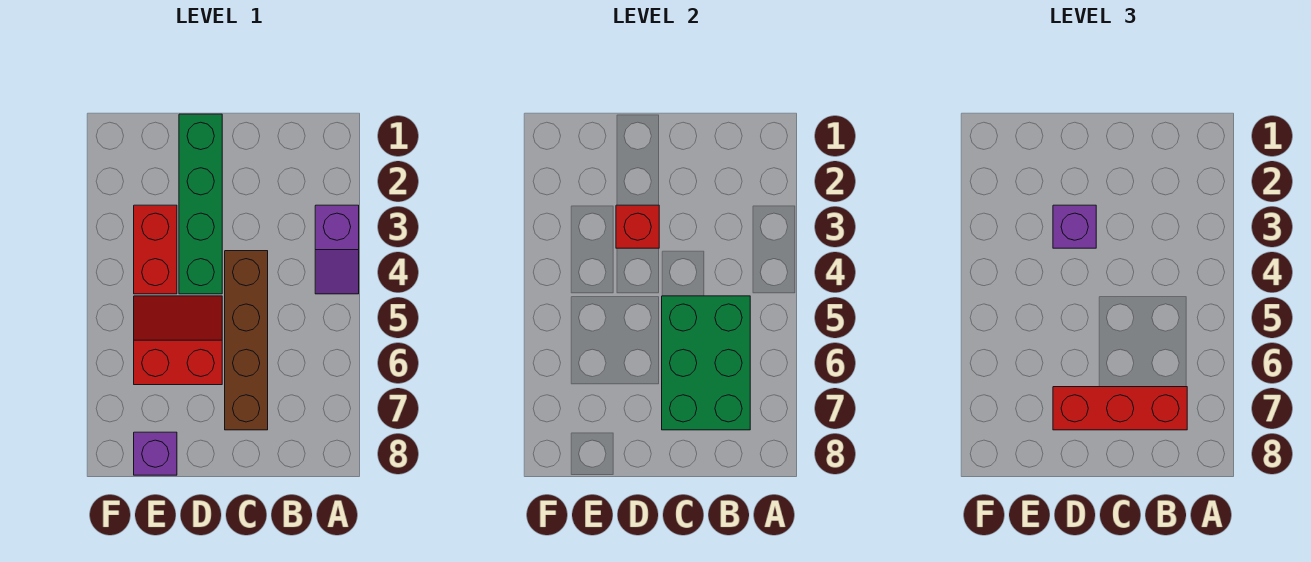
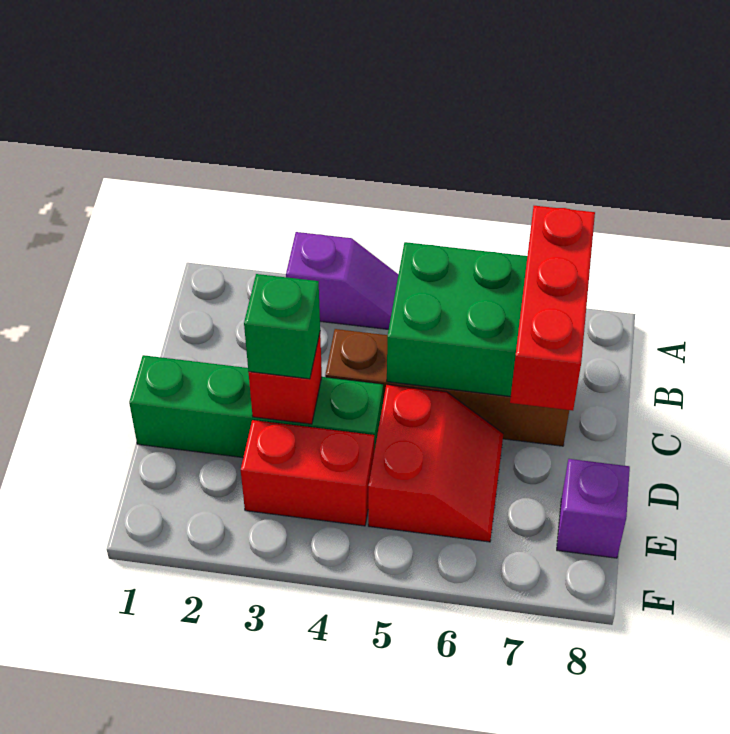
purple brick D3 level 3 -> green brick D3 level 3
red slope D5:E6 level 1 top 6 -> red slope D5:E6 level 1 top 5

